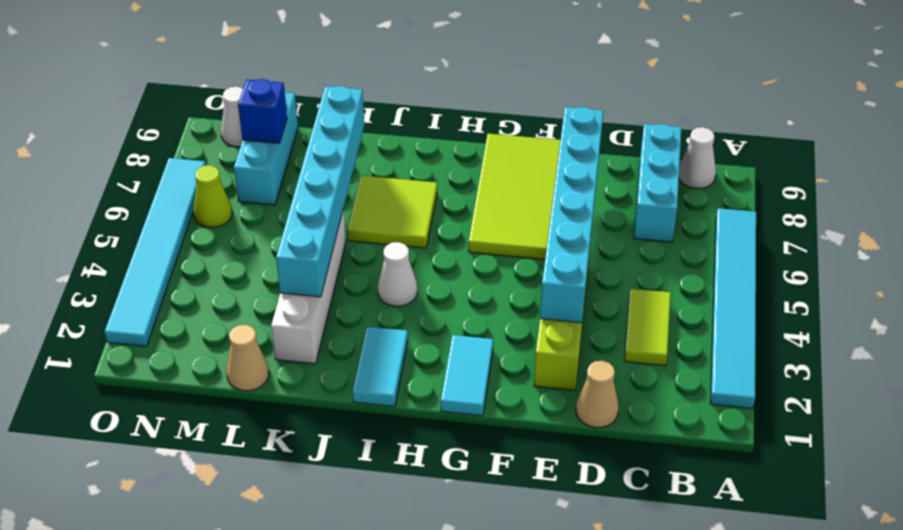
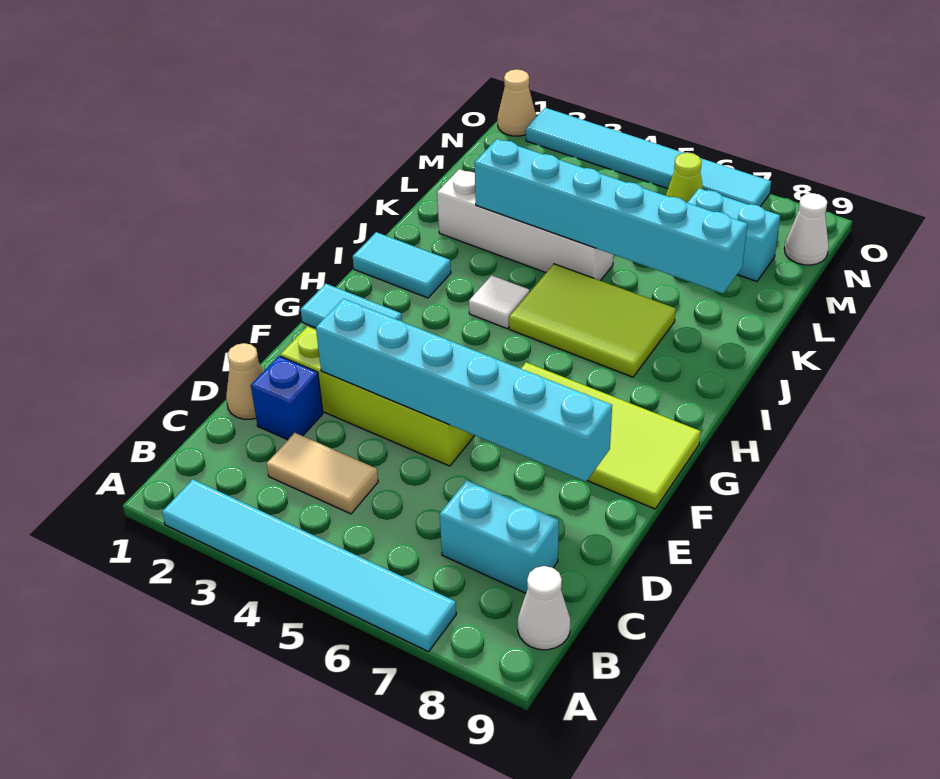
lime tile C3:C4 level 1 -> tan tile C3:C4 level 1
cyan brick C7:C9 level 1 -> cyan brick C7:C8 level 1
white cone I4 level 1 -> white tile I4 level 1
lime tile I6:J7 level 1 -> lime tile I5:J7 level 1
tan cone L1 level 1 -> tan cone O1 level 1
cyan brick M7:M9 level 1 -> cyan brick M7:M8 level 1
blue brick M8 level 2 -> blue brick D2 level 1

